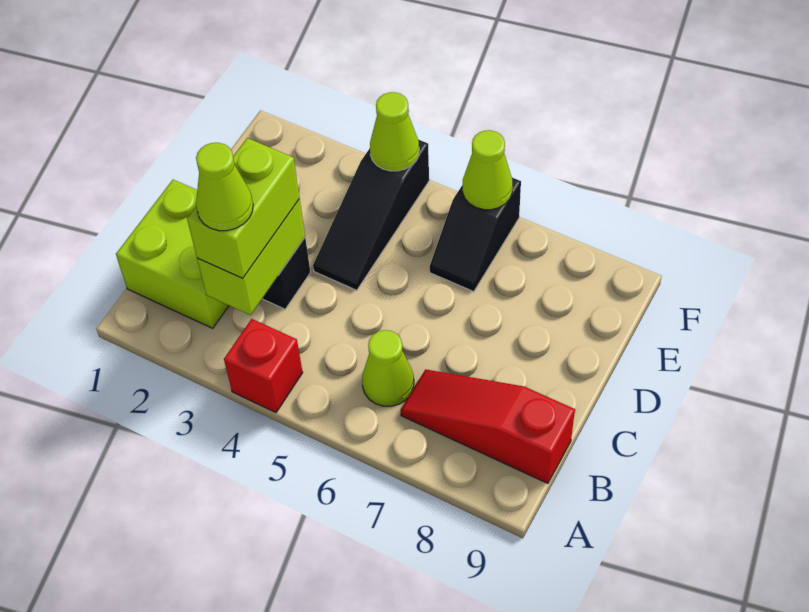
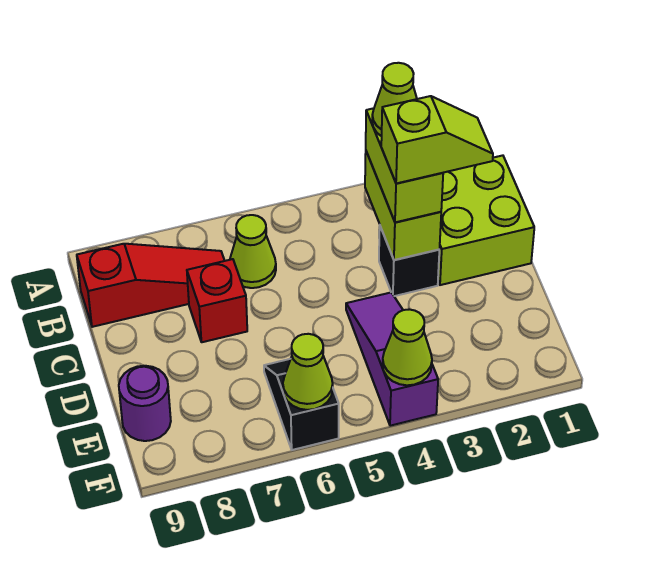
red brick A4 level 1 -> red brick C7 level 1
none -> lime slope C2:C3 level 4 top 3
black slope D4:F4 level 1 top F -> purple slope D4:F4 level 1 top F
none -> purple round brick E9 level 1

